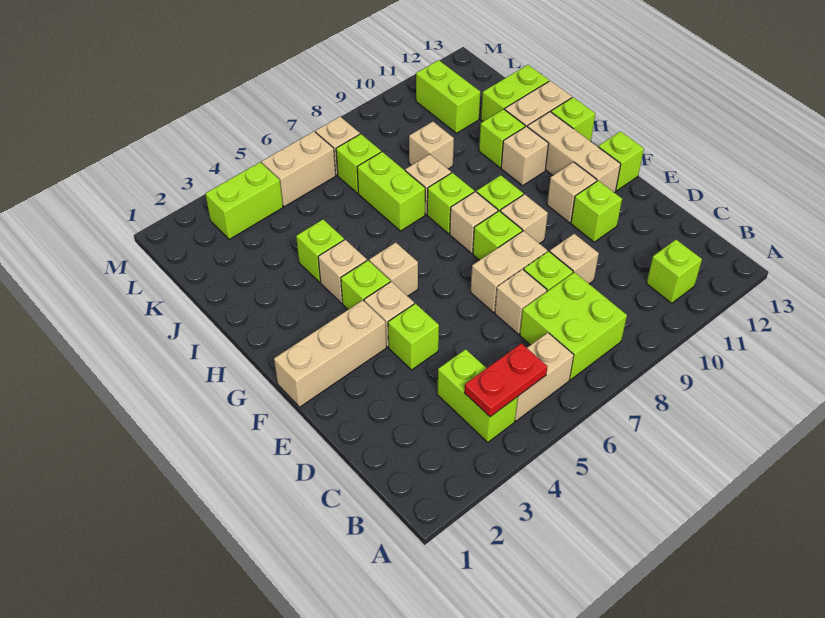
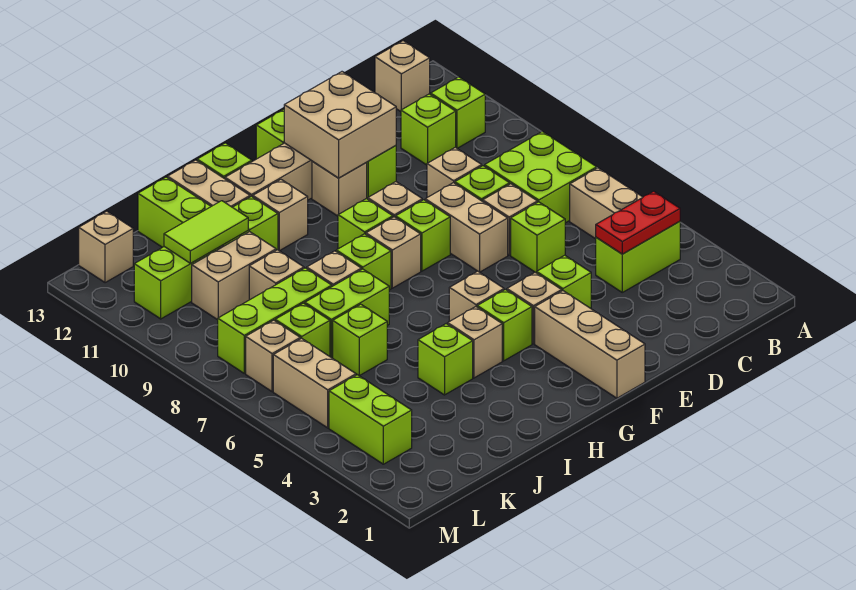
red plate B4:B5 level 2 -> red plate B4:C4 level 2
none -> tan brick B13 level 1
none -> lime brick C11 level 1
none -> lime brick D6 level 1
none -> tan brick E11:F12 level 2
none -> lime brick J6 level 1
none -> lime brick J8:L8 level 1
none -> tan brick J10:K10 level 1
none -> lime tile J11:K11 level 2
none -> tan brick L13 level 1

